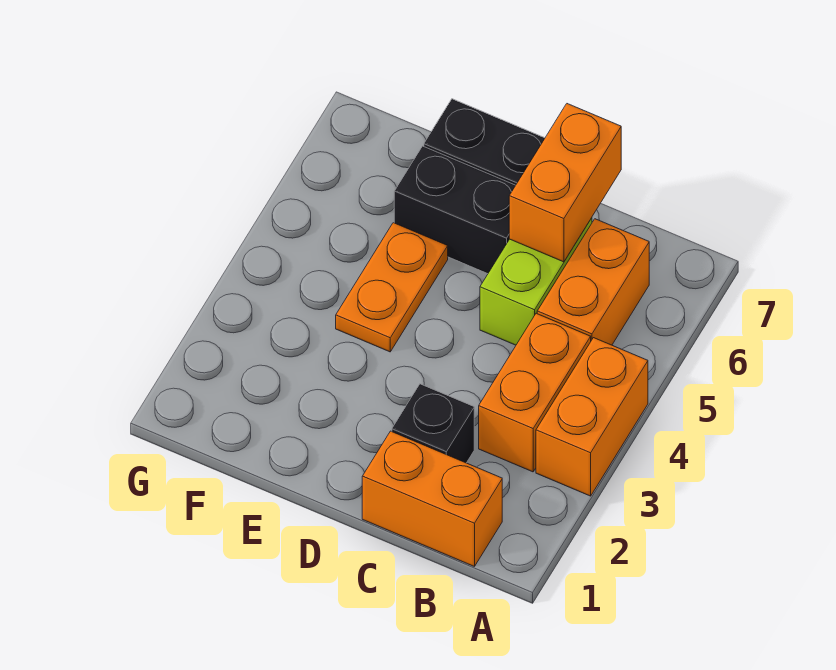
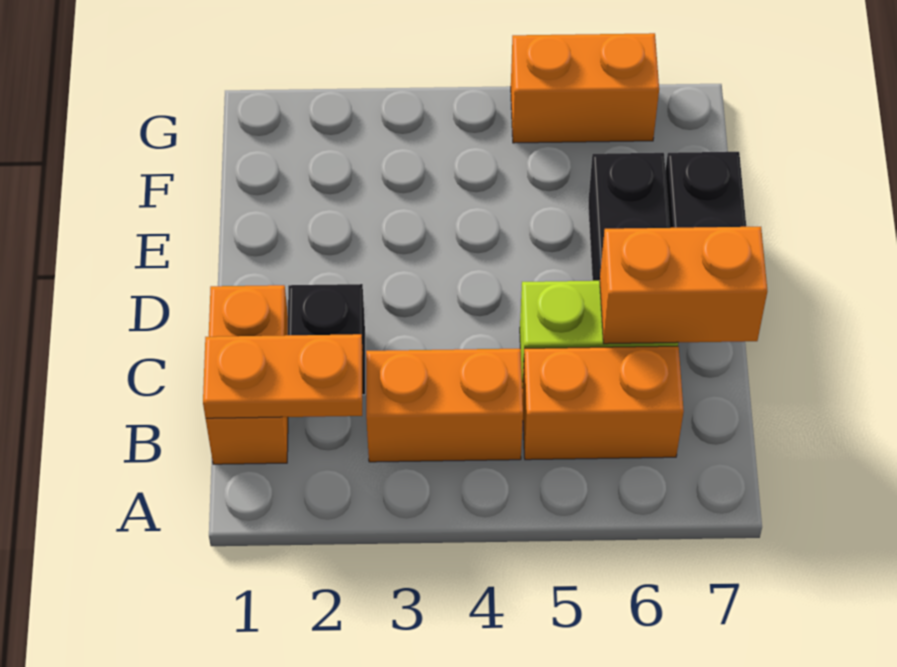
orange brick A3:A4 level 1 -> orange brick G5:G6 level 1
orange plate E4:E5 level 1 -> orange plate B1:B2 level 2

